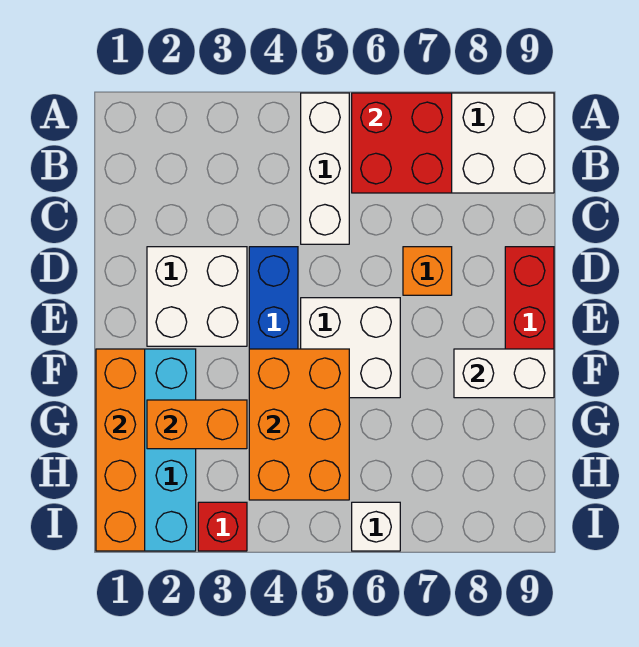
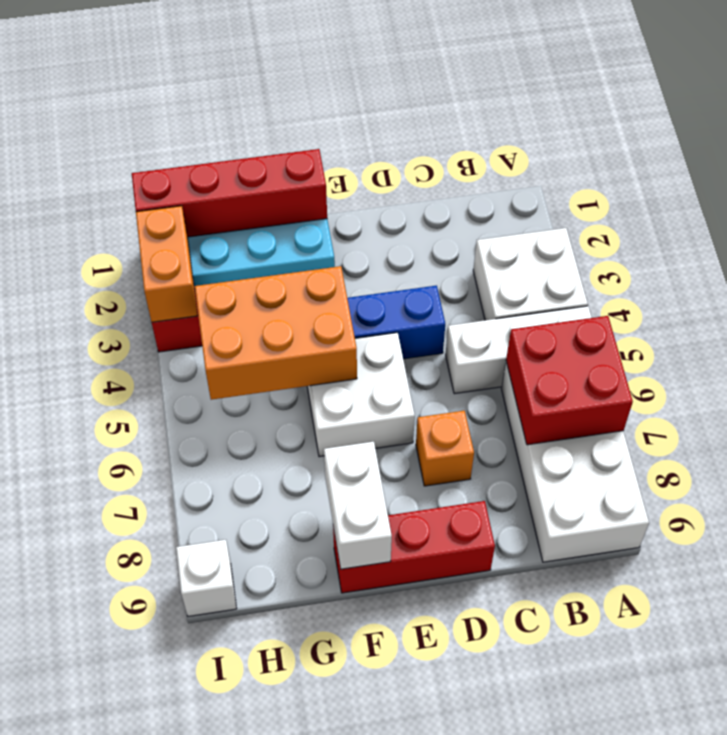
white brick D2:E3 level 1 -> white brick A3:B4 level 1
orange brick F1:I1 level 2 -> red brick F1:I1 level 2
orange brick G2:G3 level 2 -> orange brick I2:I3 level 2
white brick I6 level 1 -> white brick I9 level 1

